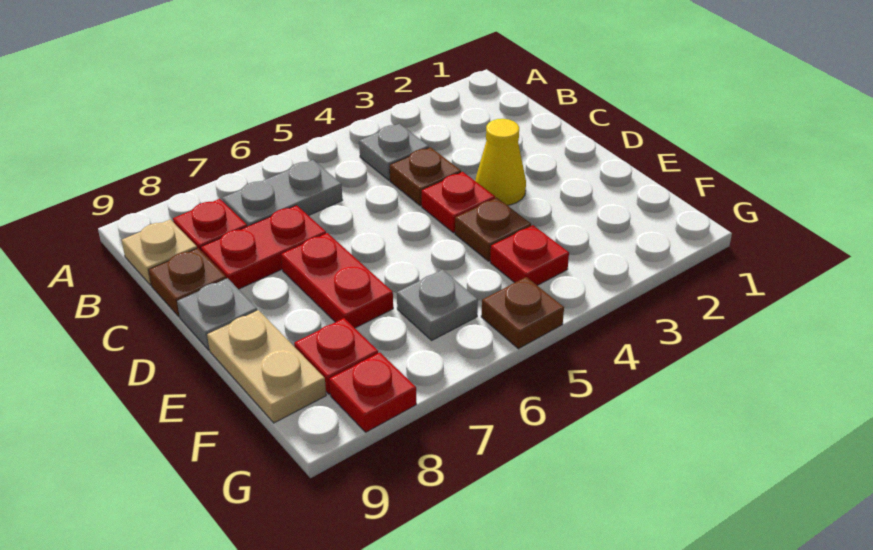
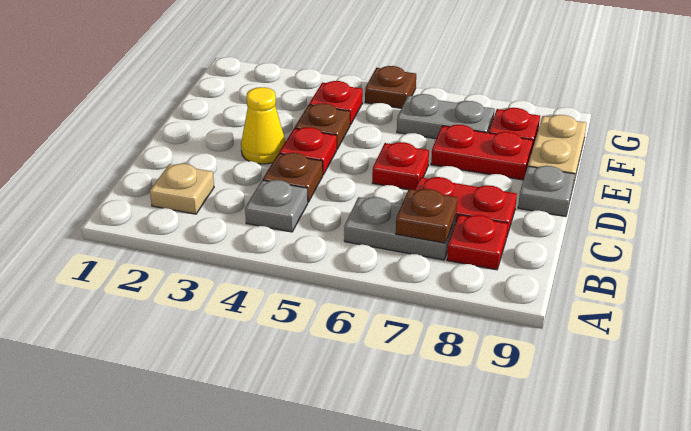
tan plate B9 level 1 -> tan plate B2 level 1
brown plate C9 level 1 -> brown plate B7 level 2
red plate D7:E7 level 1 -> red plate E7:E8 level 1
grey plate F6 level 1 -> grey plate F6:F7 level 1
red plate G8 level 1 -> red plate D6 level 1

